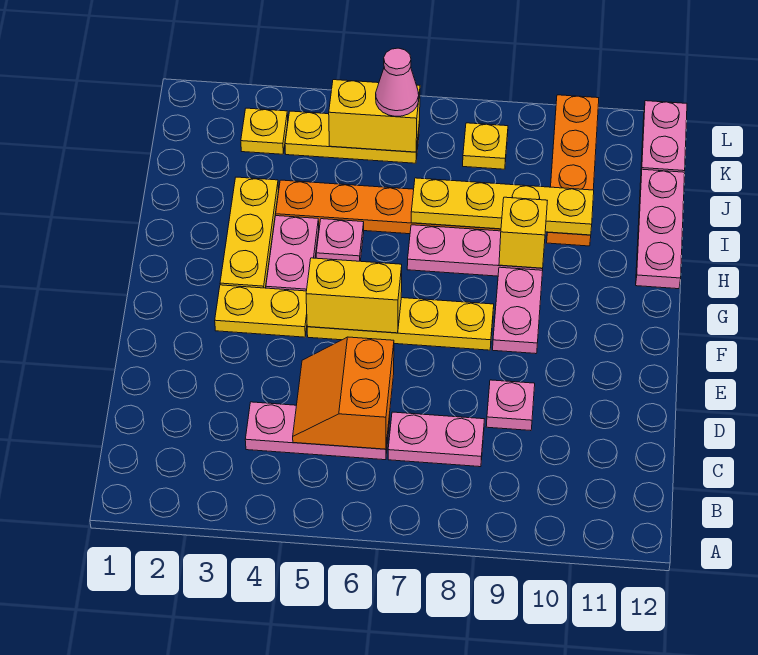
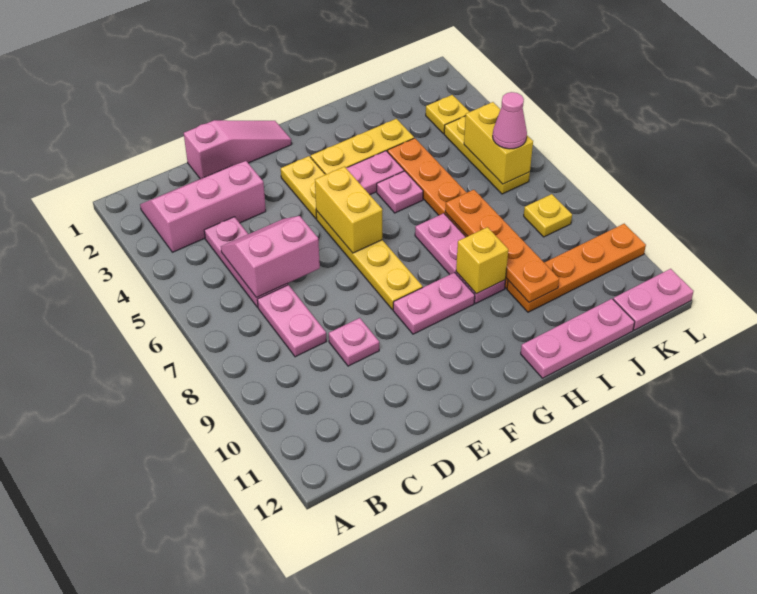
none -> pink slope B2:D3 level 1 top 3
orange slope C5:D6 level 2 top 6 -> pink slope C5:D6 level 2 top 6
none -> pink slope D1:F1 level 1 top D
yellow plate I7:I10 level 2 -> orange plate I7:I10 level 2

